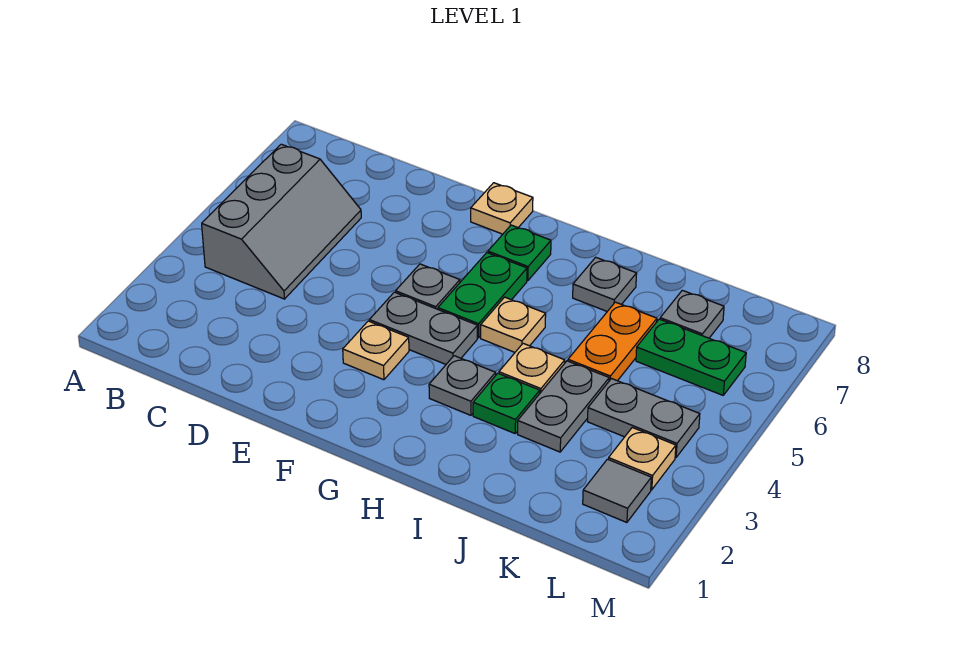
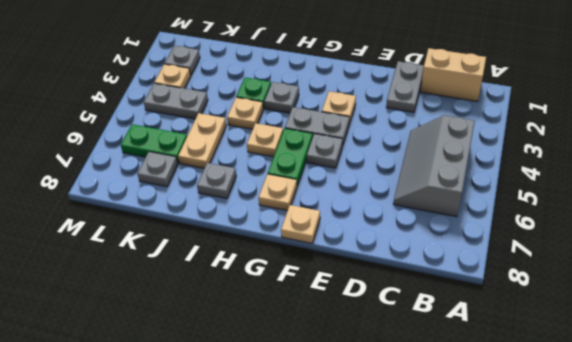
none -> tan brick B1:C1 level 1
green plate G7 level 1 -> tan plate G7 level 1
grey plate J3:J4 level 1 -> grey plate D1:D2 level 1
orange plate J5:J6 level 1 -> tan plate J5:J6 level 1
grey tile L2 level 1 -> grey plate L2 level 1

